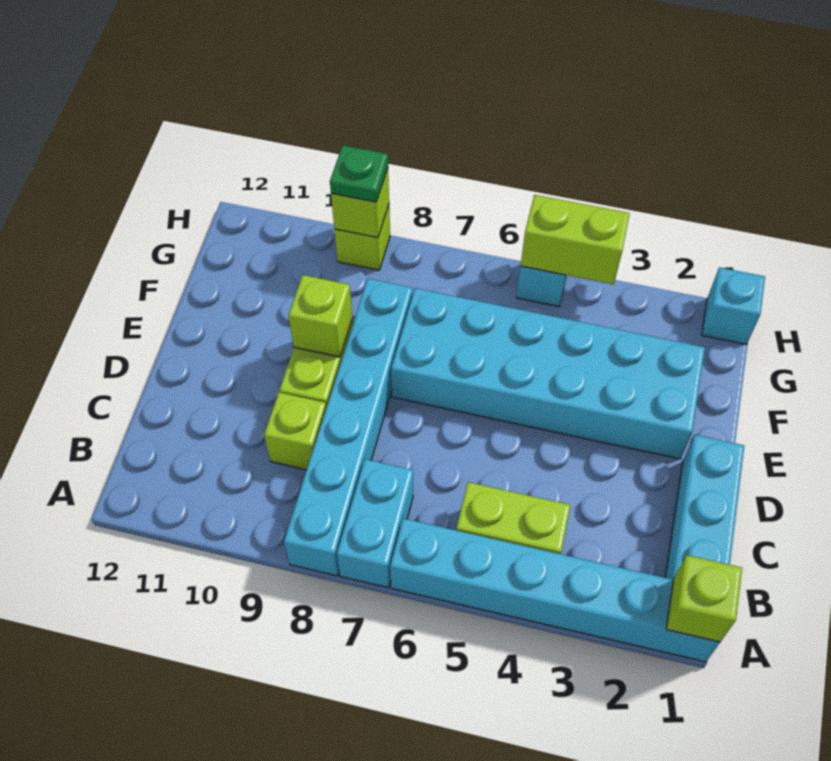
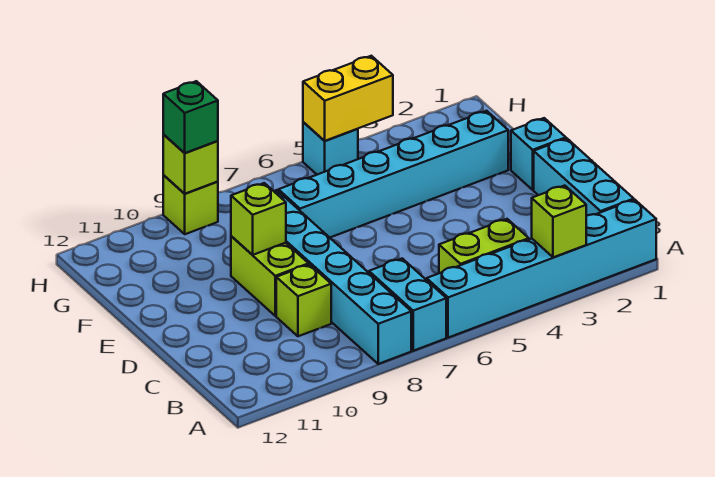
lime brick A1 level 2 -> lime brick A3 level 2
cyan brick E2:F7 level 1 -> cyan brick F2:F7 level 1
cyan brick H1 level 1 -> cyan brick E1 level 1
lime brick H4:H5 level 2 -> yellow brick H4:H5 level 2
green plate H9 level 3 -> green brick H9 level 3

